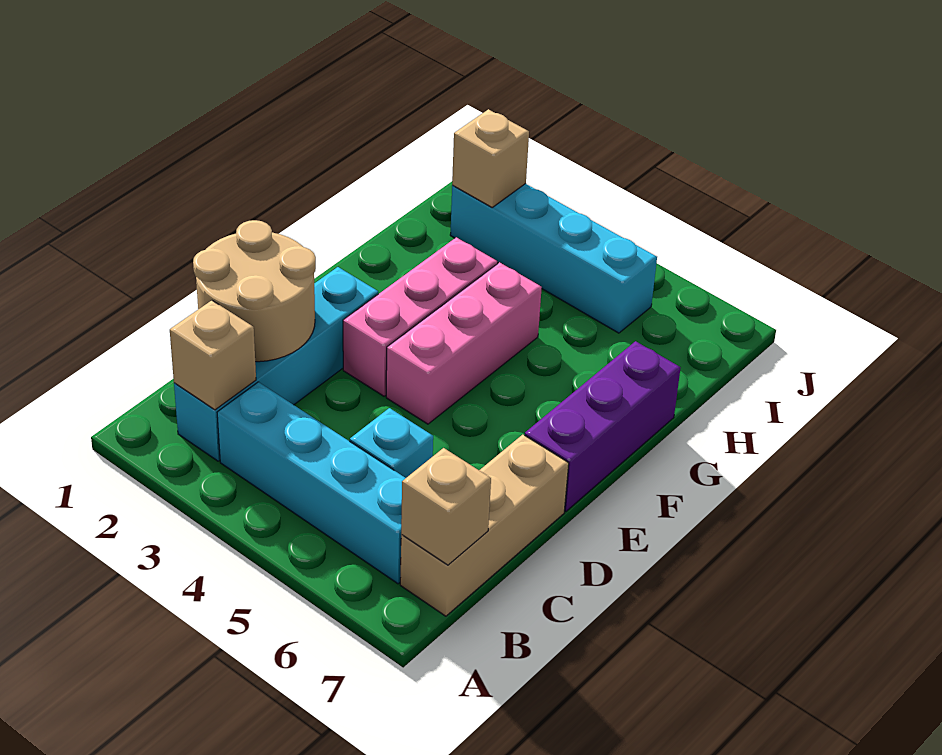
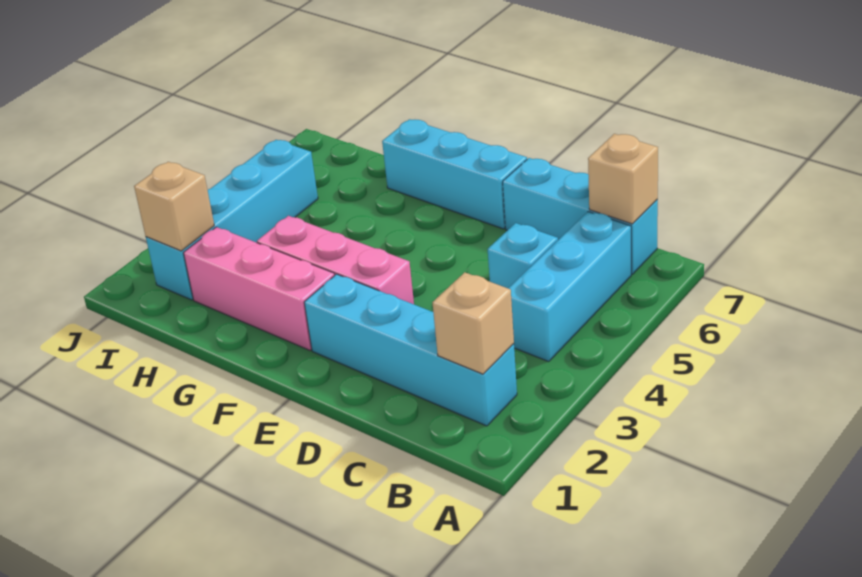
cyan brick B3:B6 level 1 -> cyan brick B4:B6 level 1
tan brick B7:D7 level 1 -> cyan brick B7:D7 level 1
tan round brick C1:D2 level 2 -> none
pink brick E4:G4 level 1 -> pink brick F2:H2 level 1
purple brick E7:G7 level 1 -> cyan brick E7:G7 level 1

